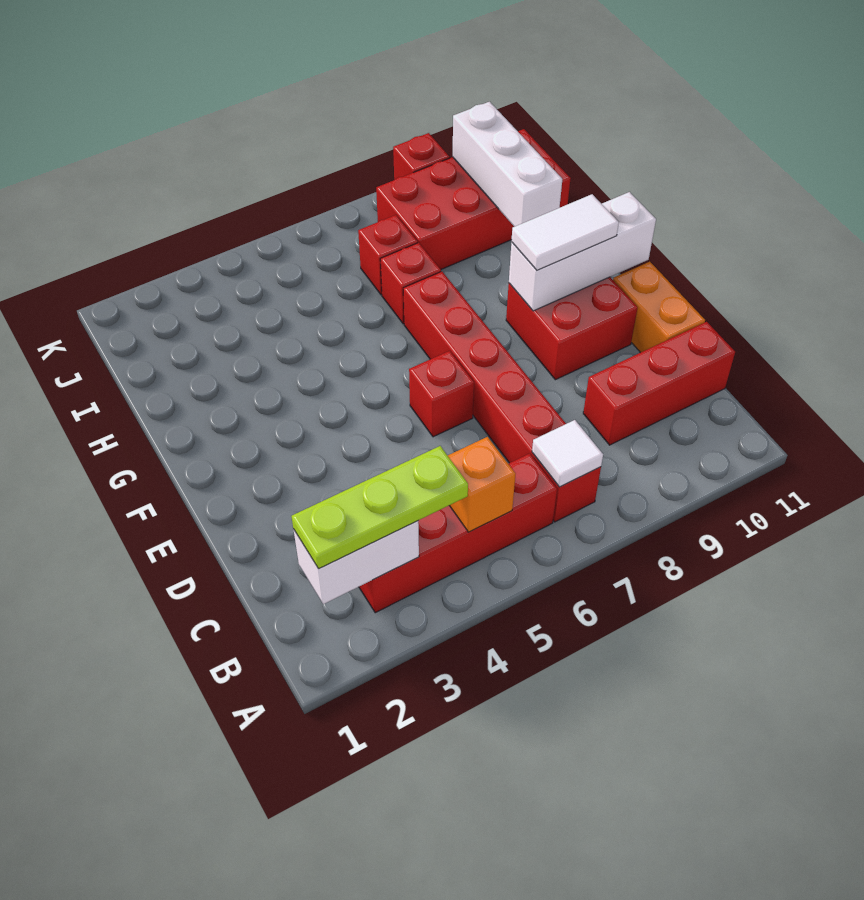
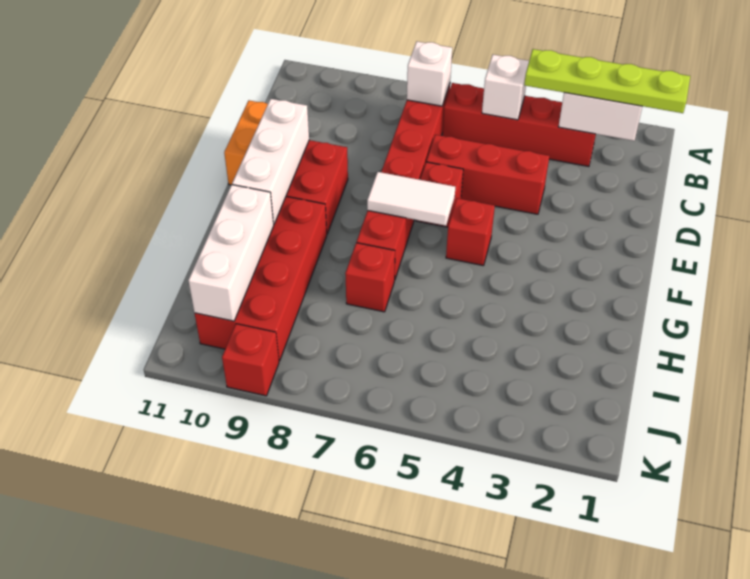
lime plate B2:B4 level 3 -> lime plate B1:B4 level 3
orange brick B5 level 2 -> white brick B5 level 2
white tile B7 level 2 -> white brick B7 level 2
red brick C9:C11 level 1 -> red brick D4:D6 level 1
white brick F9:F11 level 2 -> white brick E10:G10 level 2
white tile F9:F10 level 3 -> white tile F6:F7 level 2
red brick I7 level 1 -> red brick F5 level 1
red brick I8:J11 level 1 -> red brick G9:J10 level 1

